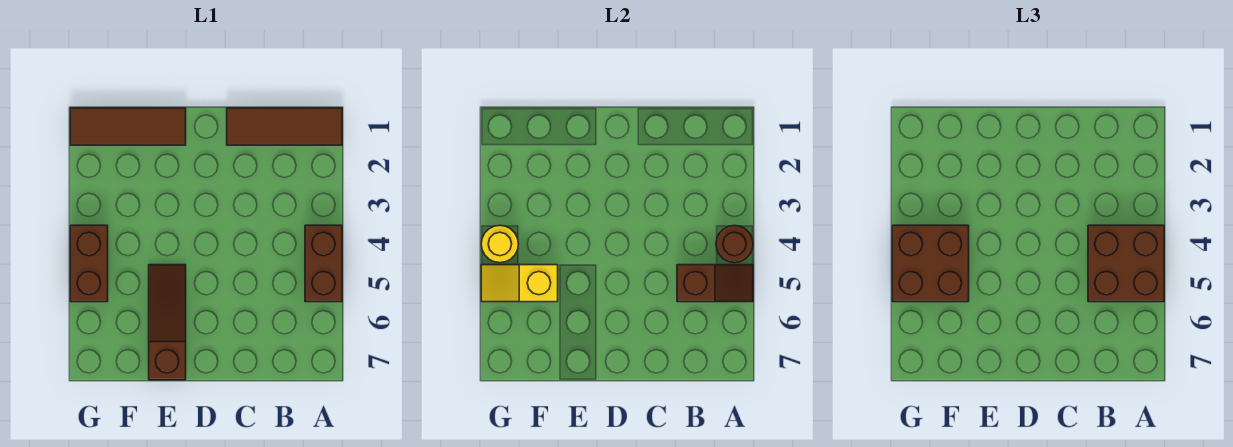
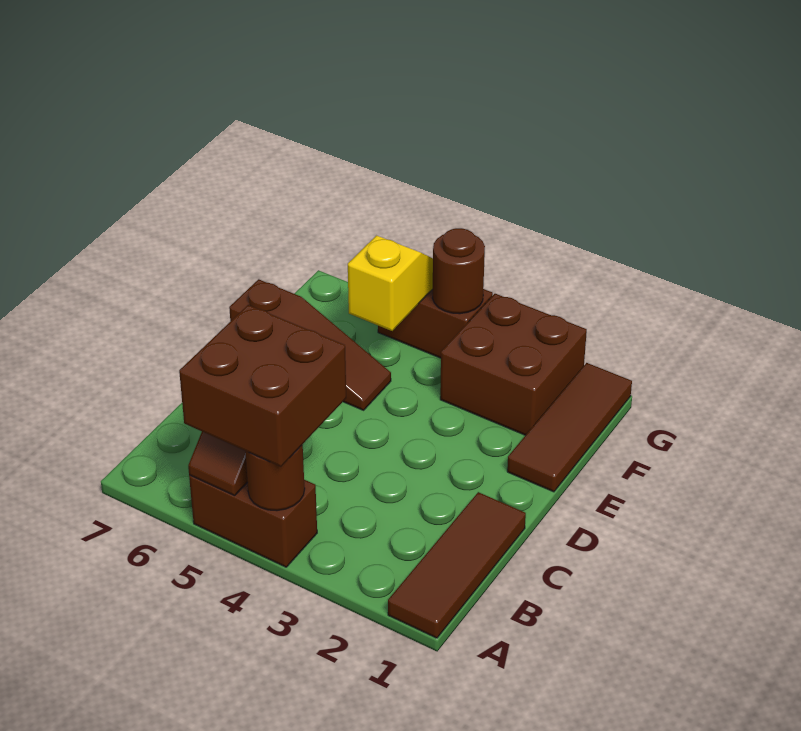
brown brick F4:G5 level 3 -> brown brick F2:G3 level 1
yellow round brick G4 level 2 -> brown round brick G4 level 2

